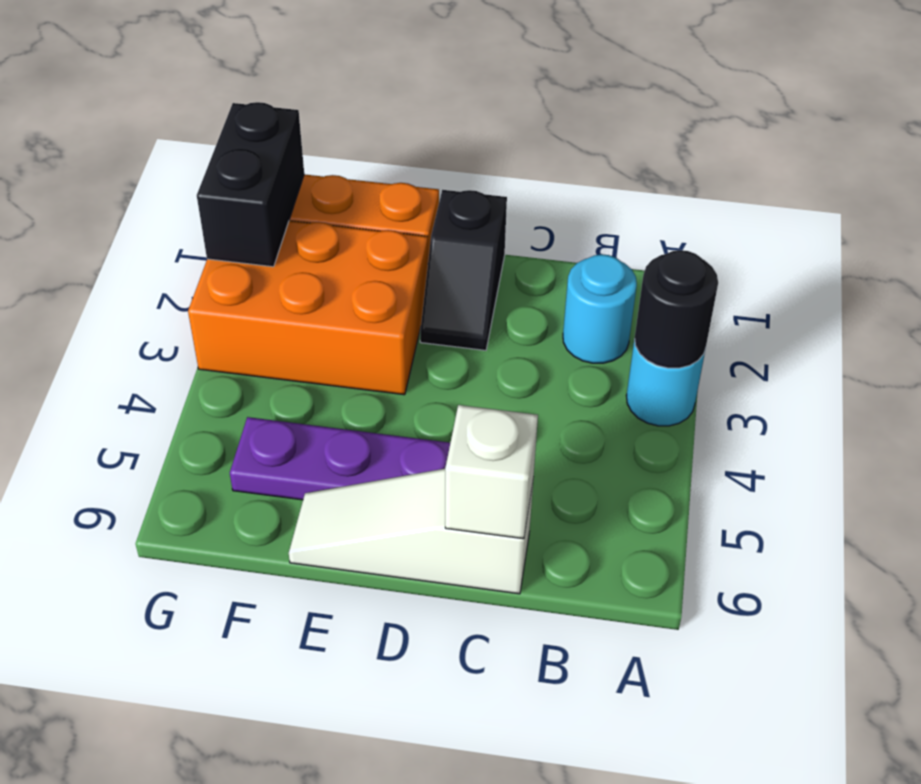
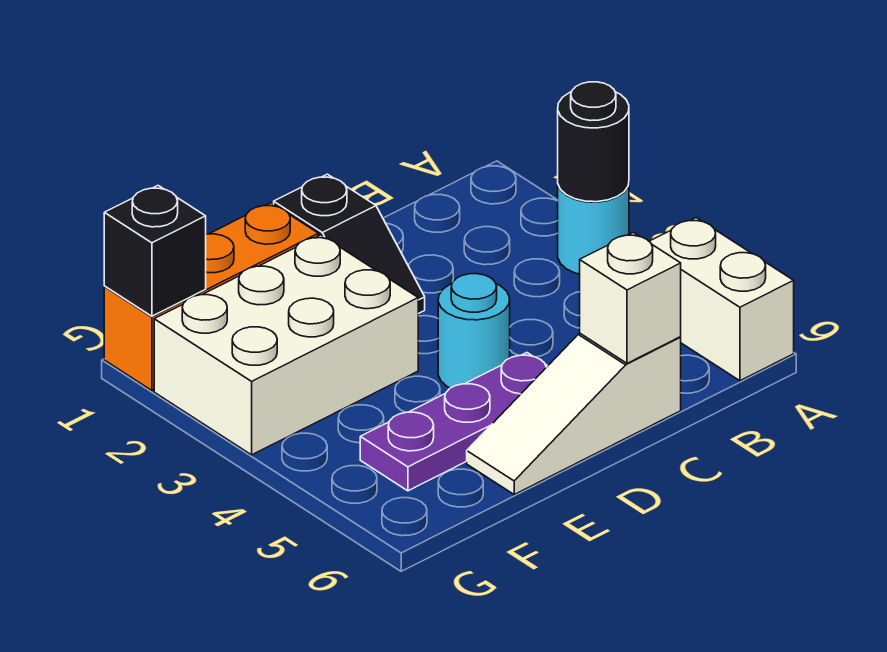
none -> white brick A5:A6 level 1
cyan round brick B2 level 1 -> cyan round brick D4 level 1
orange brick E2:G3 level 1 -> white brick E2:G3 level 1
black brick G1:G2 level 2 -> black brick G1 level 2

